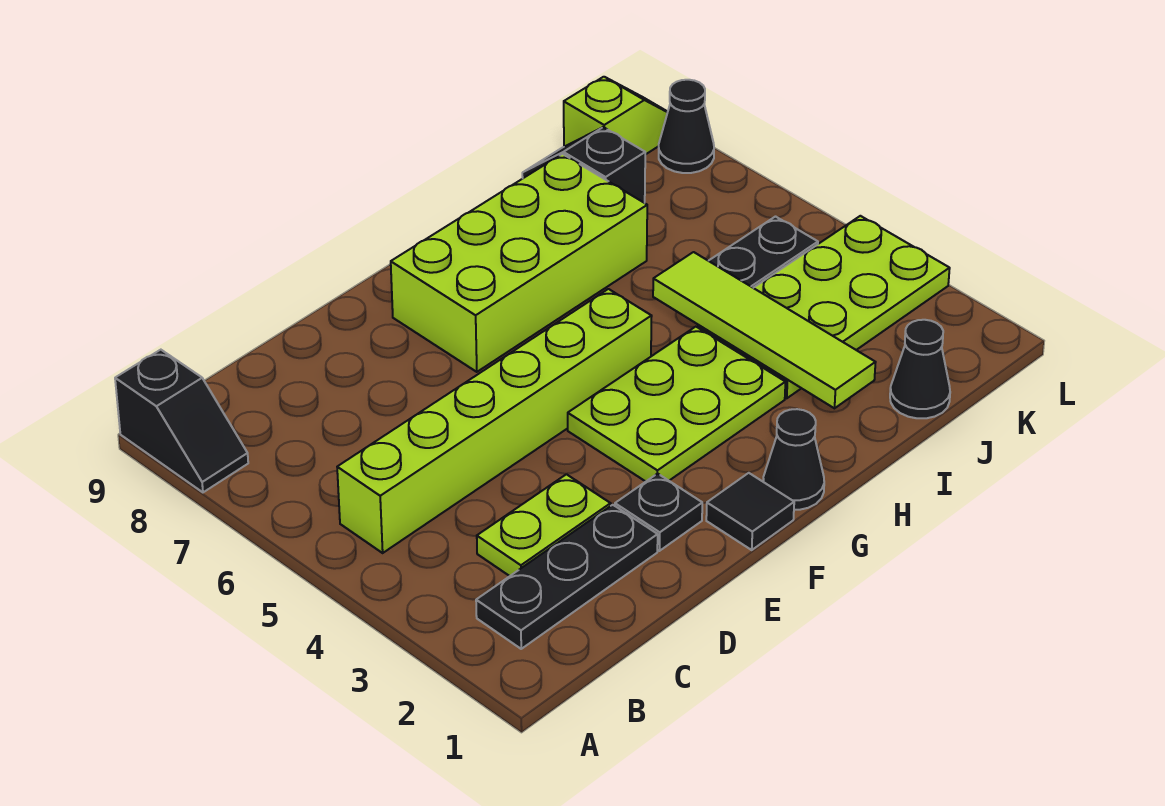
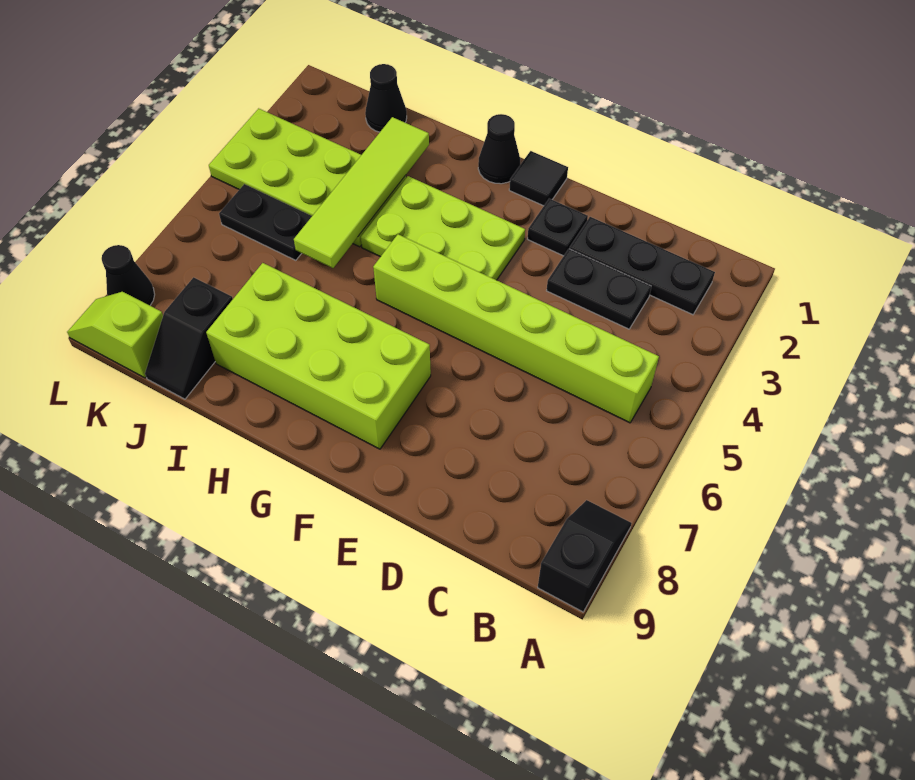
lime plate C3:D3 level 1 -> black plate C3:D3 level 1

